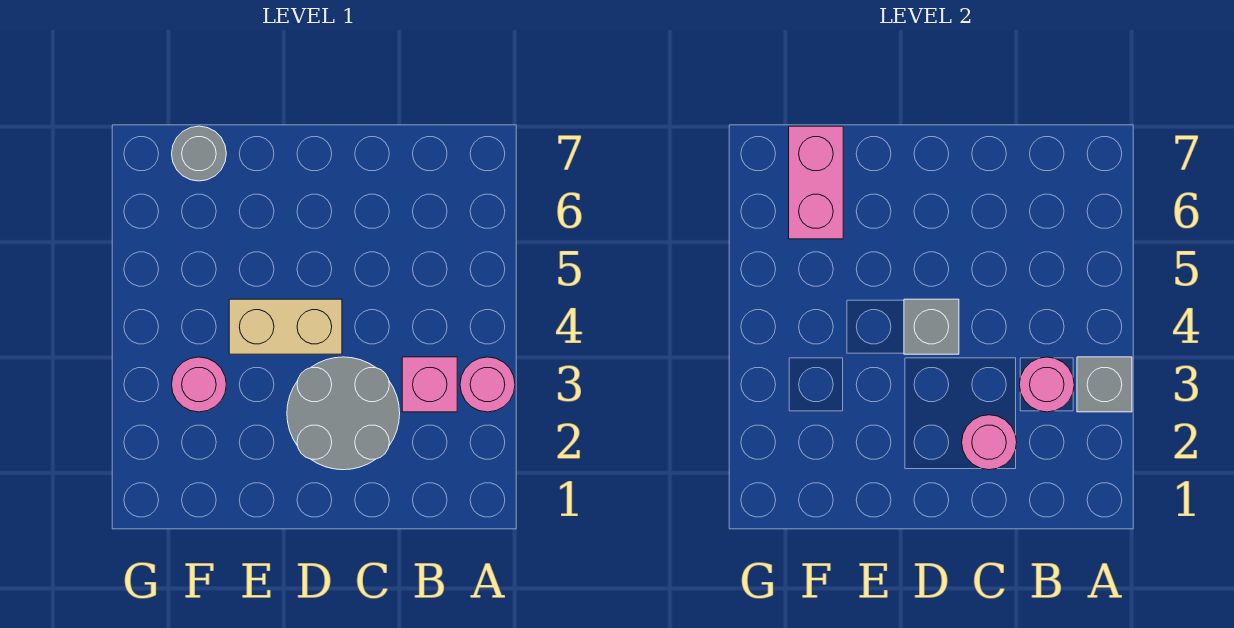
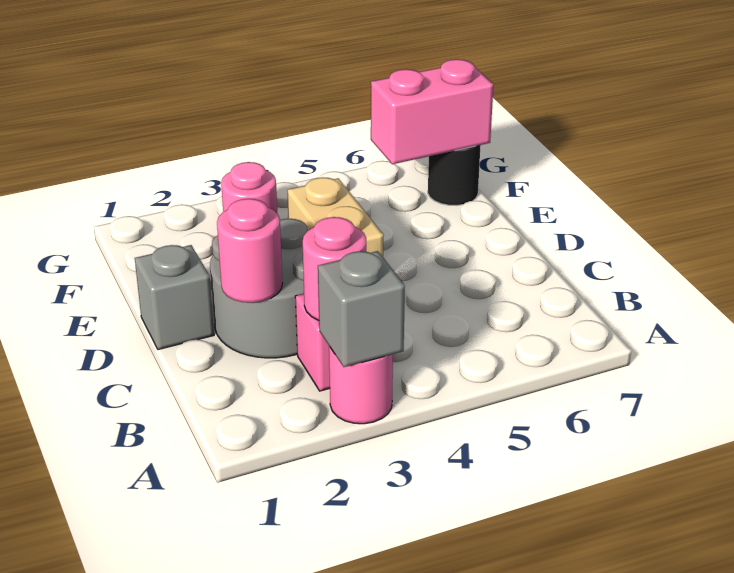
grey brick D4 level 2 -> grey brick D1 level 1
grey round brick F7 level 1 -> black round brick F7 level 1

